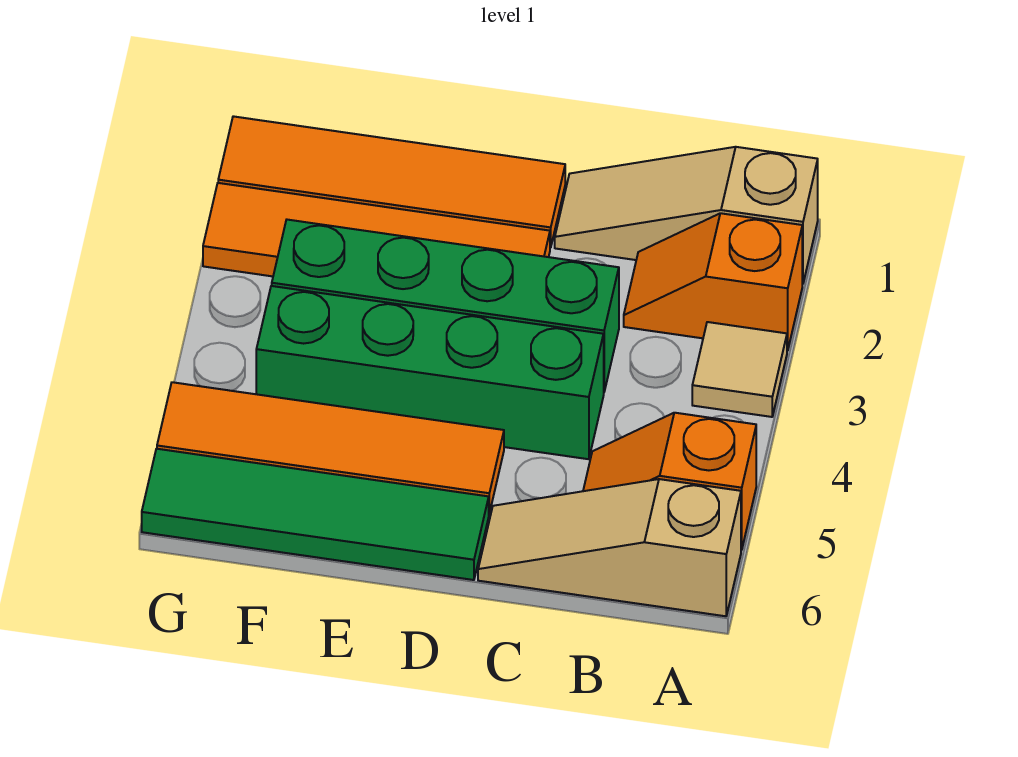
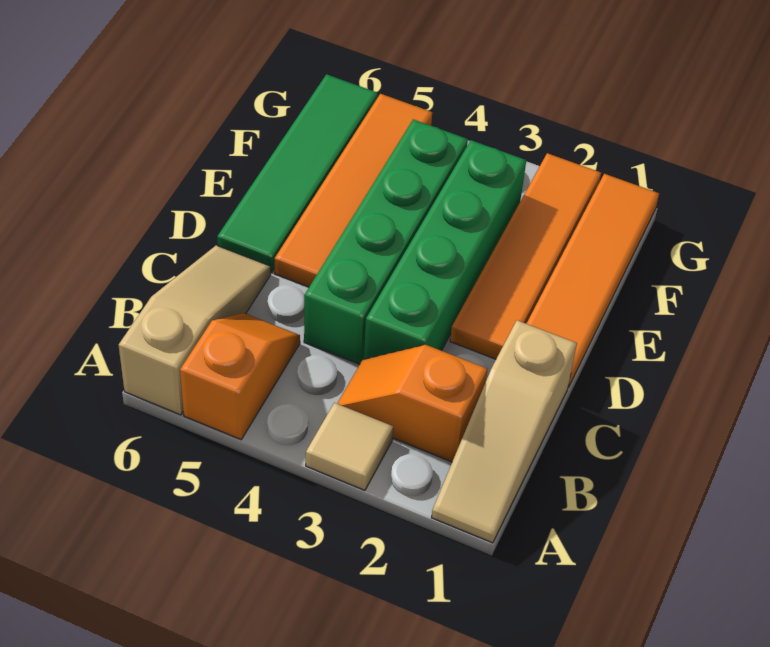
tan slope A1:C1 level 1 top A -> tan slope A1:C1 level 1 top C
orange slope A2:B2 level 1 top A -> orange slope B2:B3 level 1 top 2

